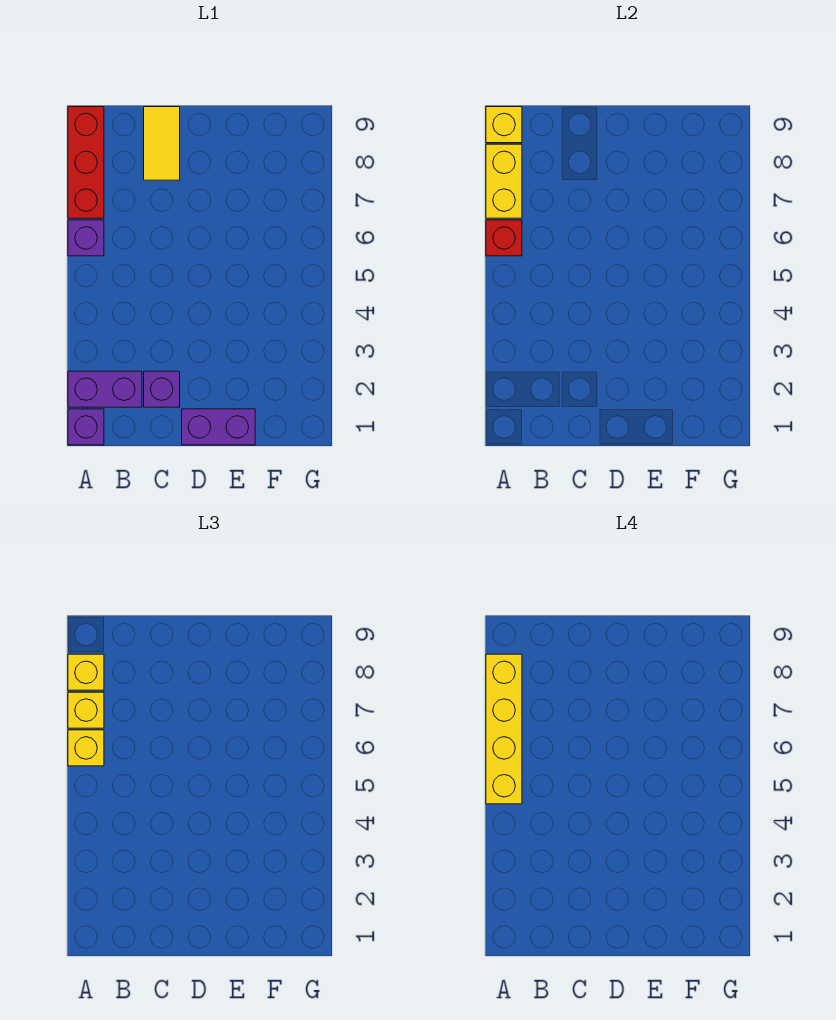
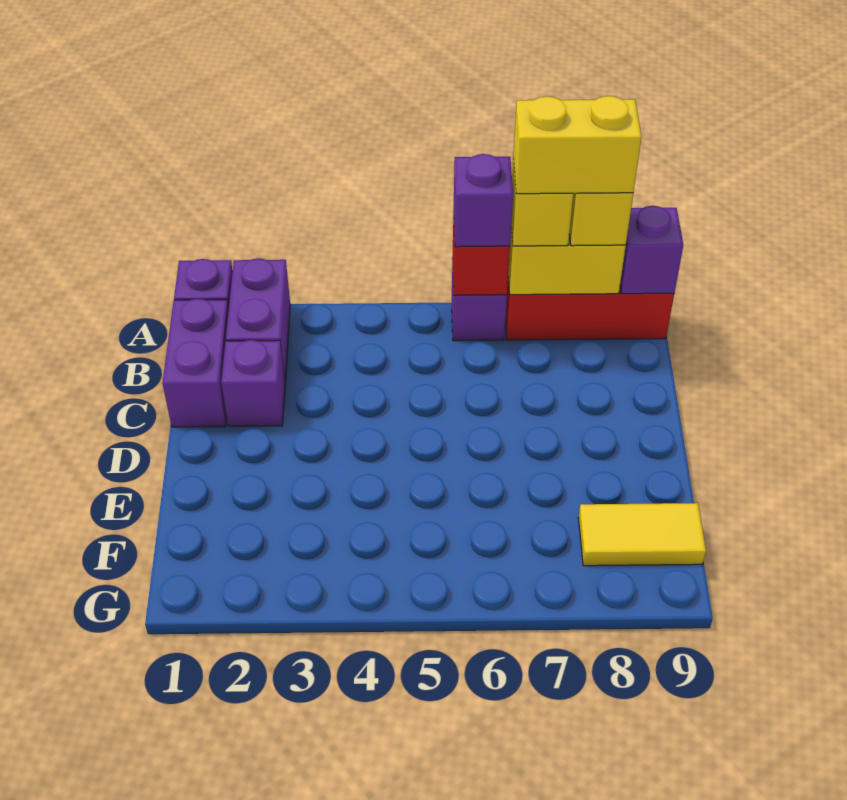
yellow brick A5:A8 level 4 -> yellow brick A7:A8 level 4
yellow brick A6 level 3 -> purple brick A6 level 3
yellow brick A9 level 2 -> purple brick A9 level 2
yellow tile C8:C9 level 1 -> yellow tile F8:F9 level 1
purple brick D1:E1 level 1 -> purple brick B1:C1 level 1

